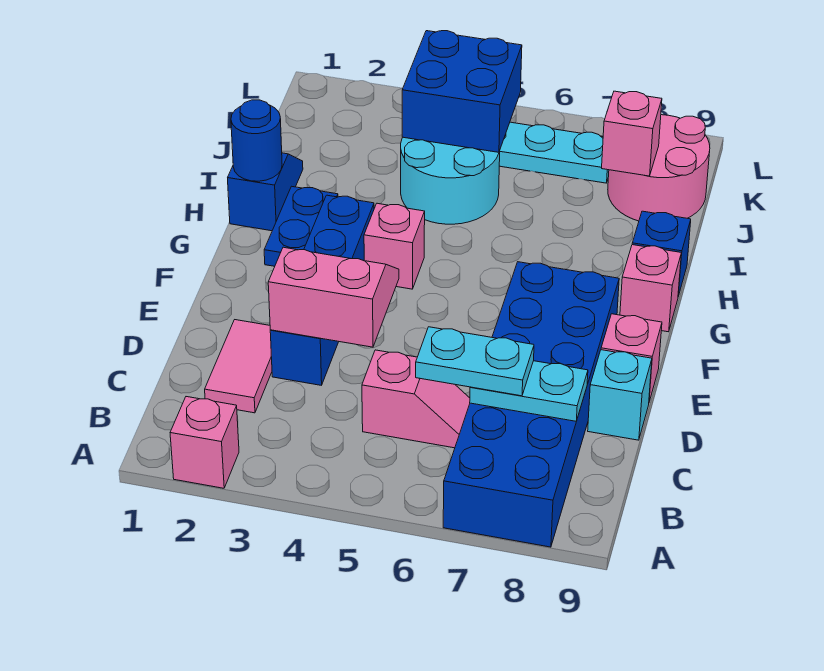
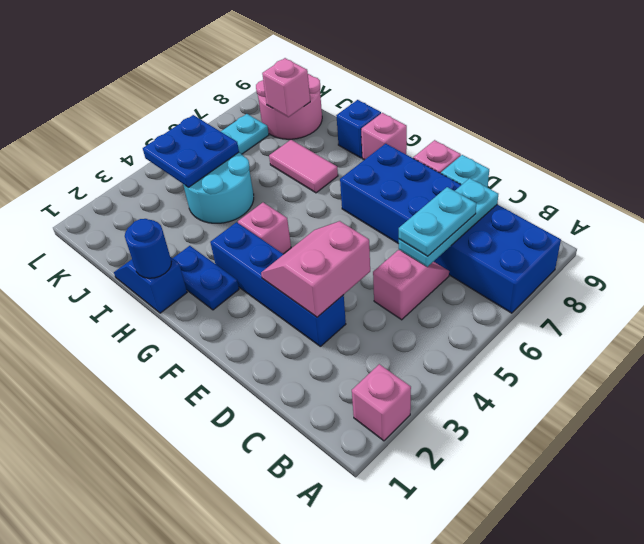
pink tile C2:D2 level 1 -> pink tile H7:I7 level 1
cyan plate C7:C8 level 2 -> cyan plate C6:C8 level 2
blue brick J4:K5 level 2 -> blue plate J4:K5 level 2

